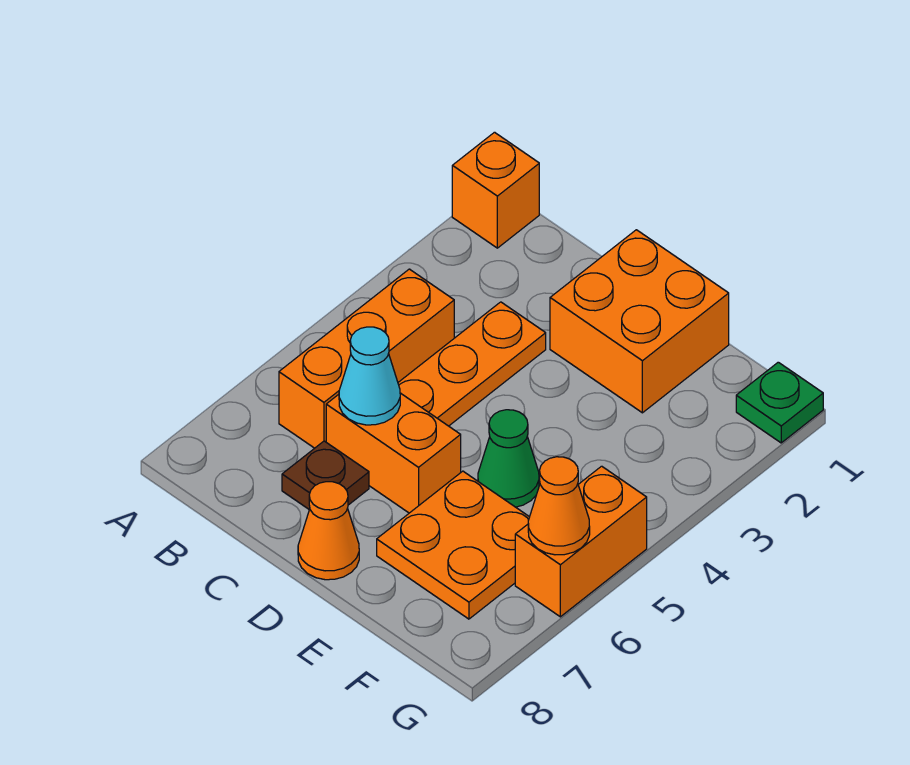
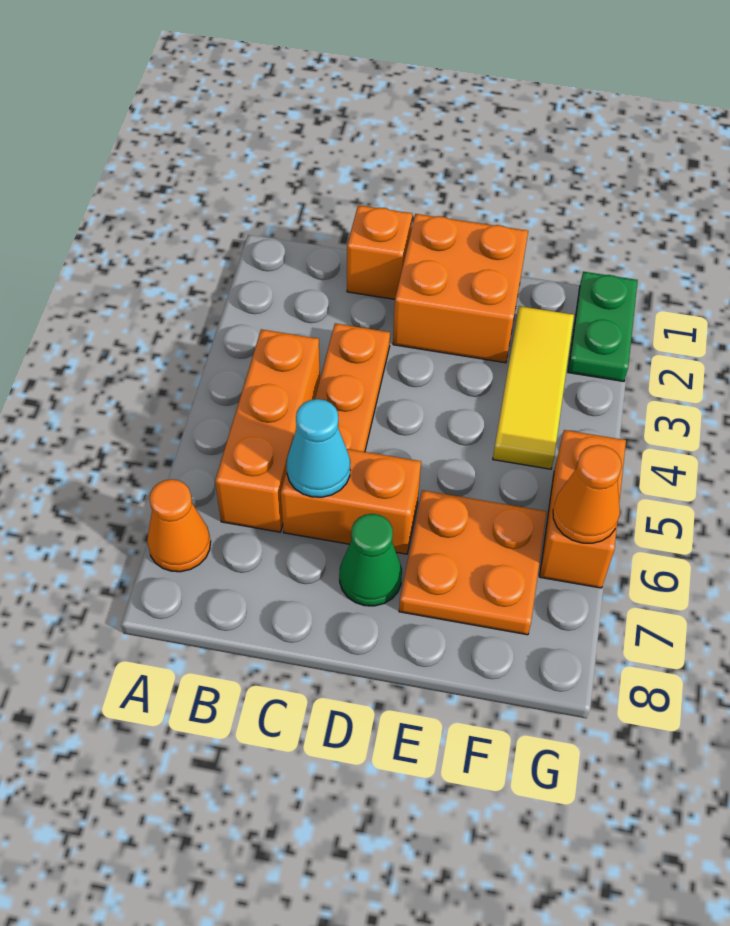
orange brick A1 level 1 -> orange brick C1 level 1
brown plate C7 level 1 -> none
orange cone D8 level 1 -> orange cone A7 level 1
green cone E5 level 1 -> green cone D7 level 1
none -> yellow tile F2:F4 level 1
green plate G1 level 1 -> green plate G1:G2 level 1

